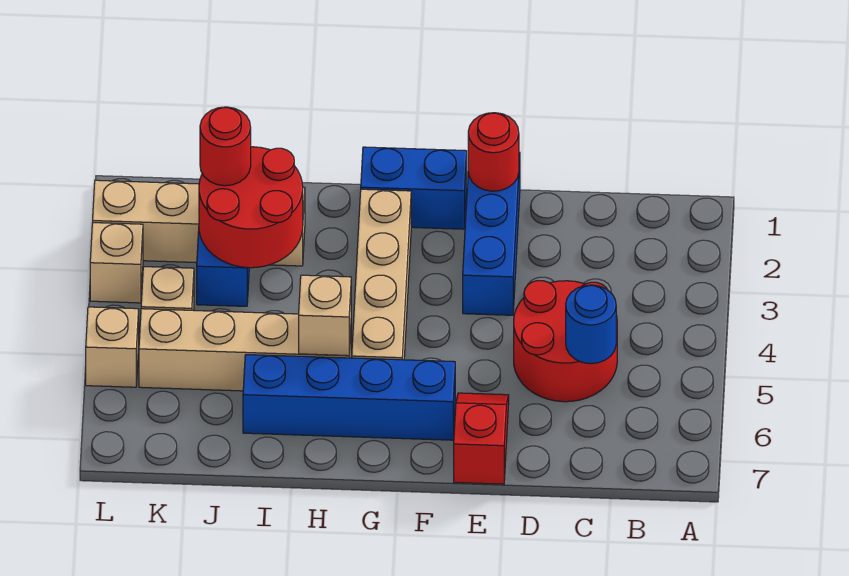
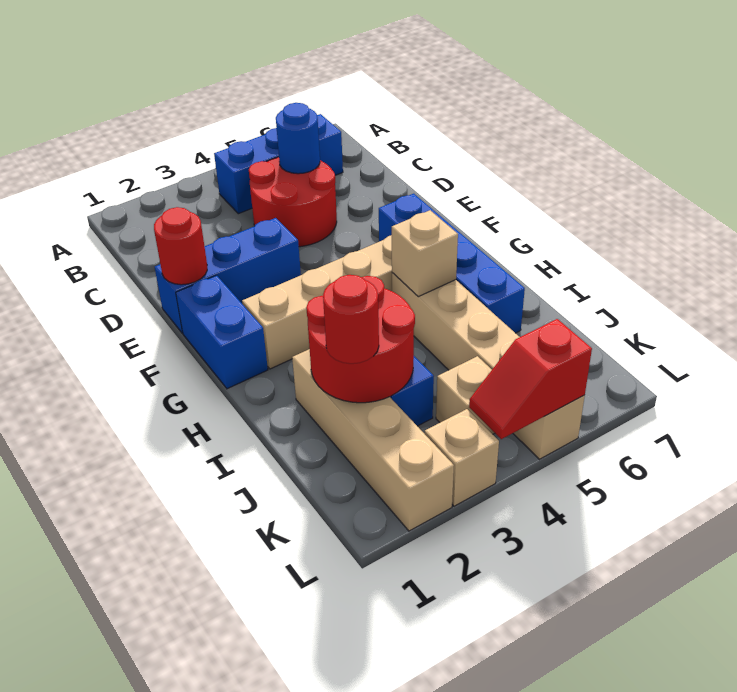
none -> blue brick B4:B6 level 1
red slope E6:E7 level 1 top 7 -> red slope L4:L5 level 2 top 5

